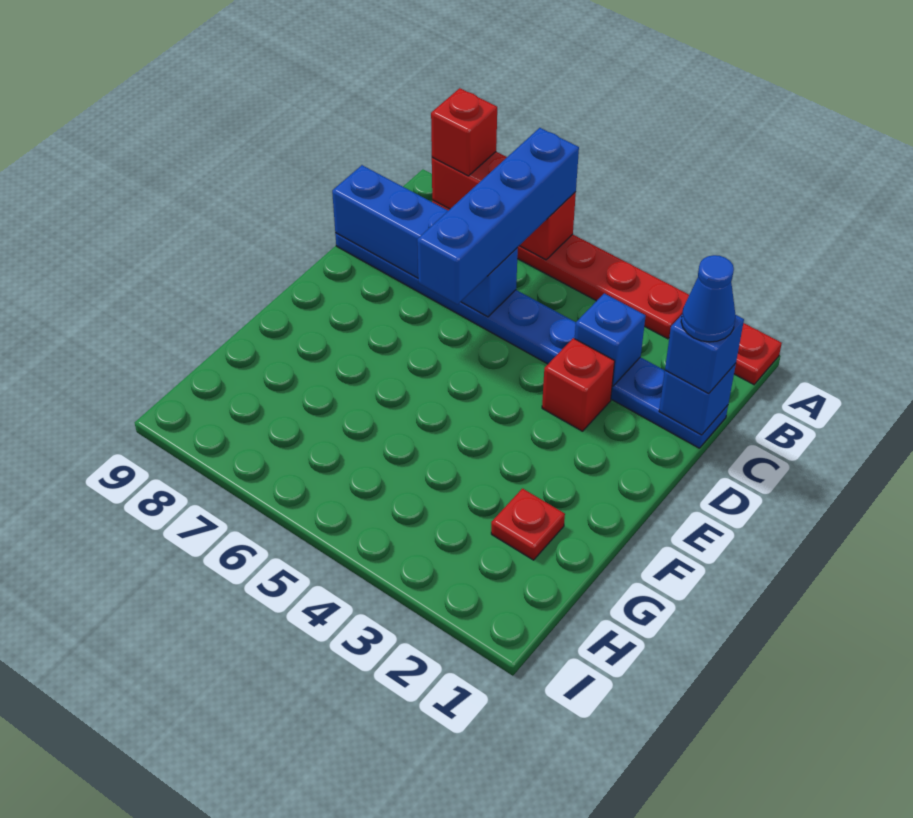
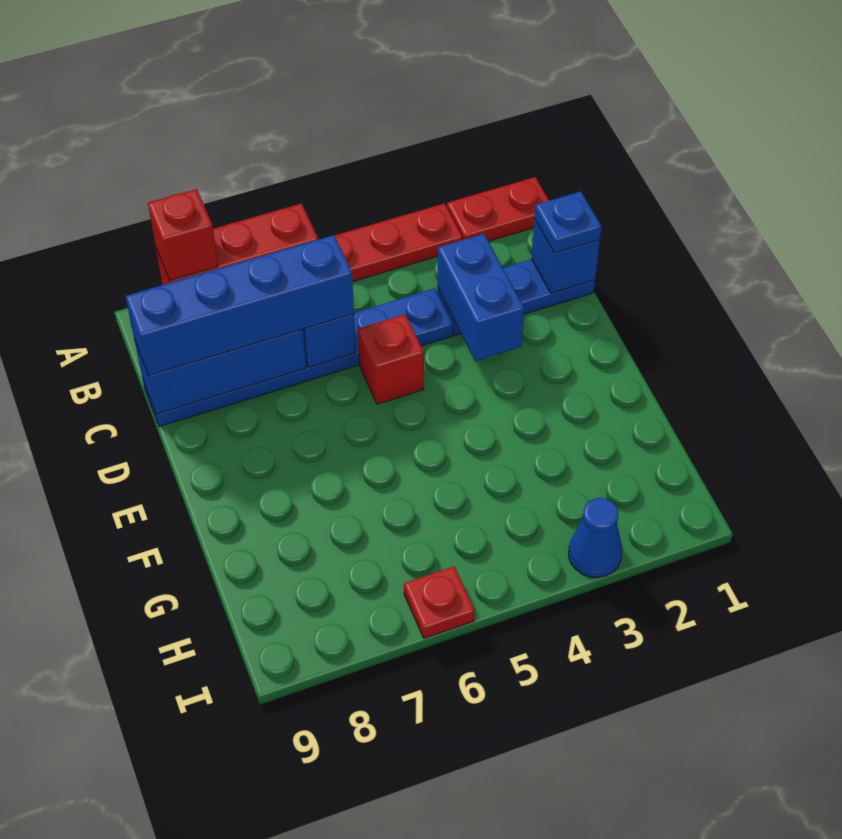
blue brick A6:D6 level 3 -> blue brick C6:C9 level 3
blue brick C1 level 3 -> blue plate C1 level 3
blue cone C1 level 4 -> blue cone I3 level 1
blue brick C3 level 2 -> blue brick C3:D3 level 2
red brick D3 level 1 -> red brick D5 level 1
red plate G2 level 1 -> red plate I6 level 1

